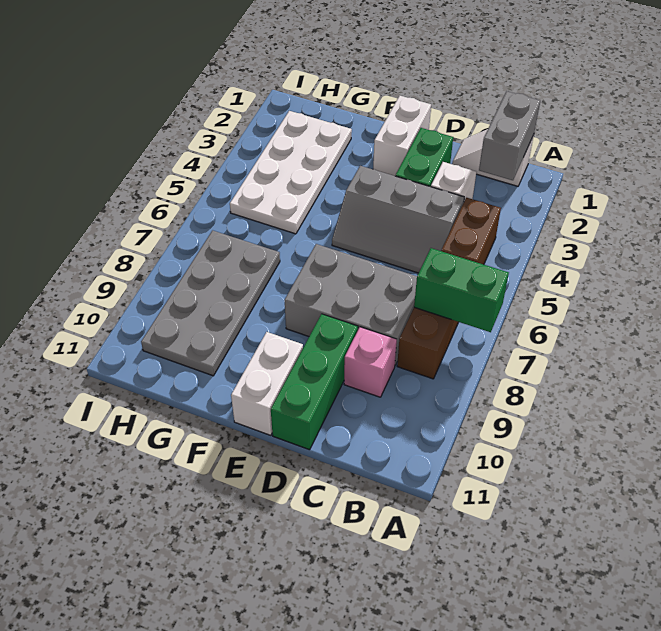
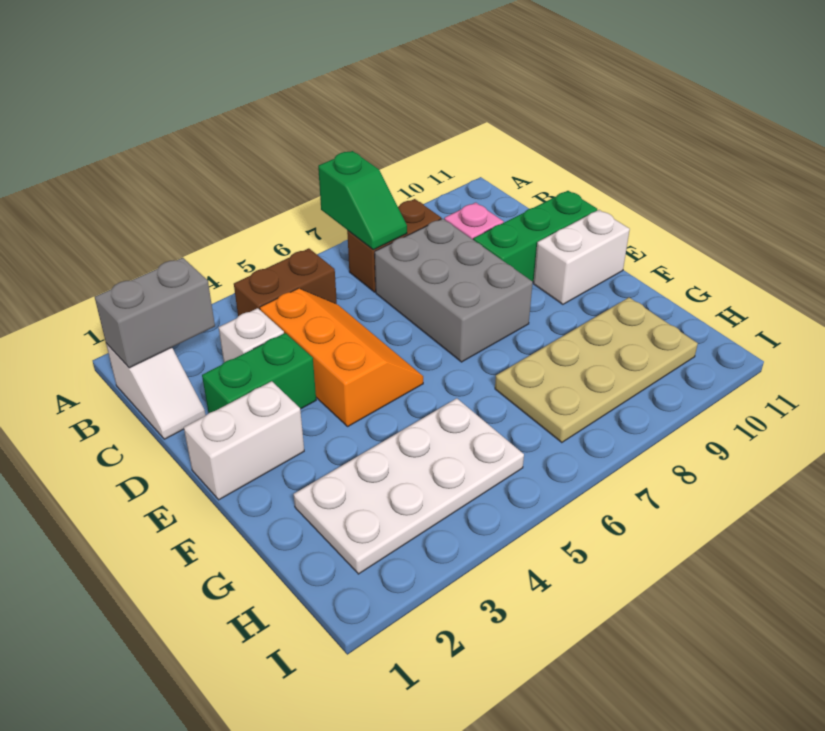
green brick A7:B7 level 2 -> green slope A7:B7 level 2 top A
grey slope C4:E5 level 1 top 4 -> orange slope C4:E5 level 1 top 4
grey plate G7:H10 level 1 -> tan plate G7:H10 level 1

